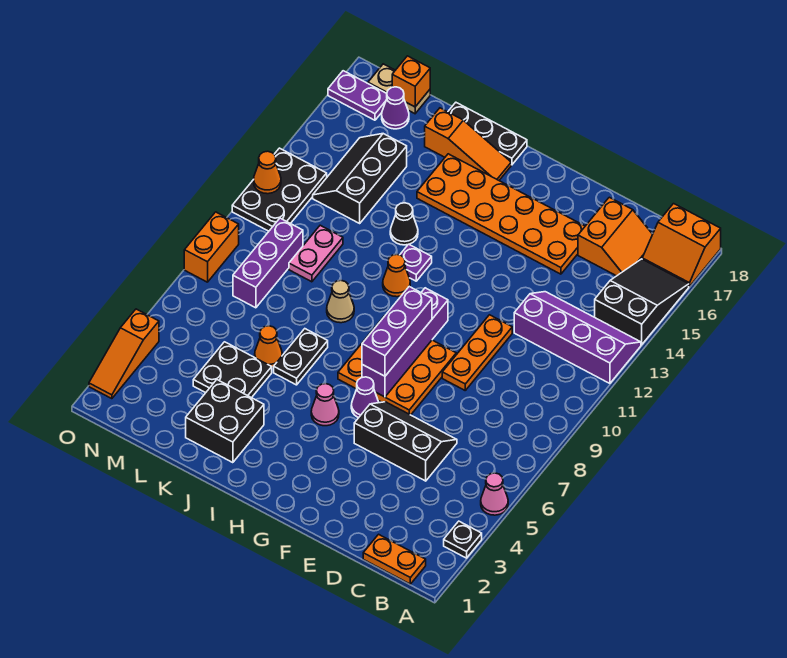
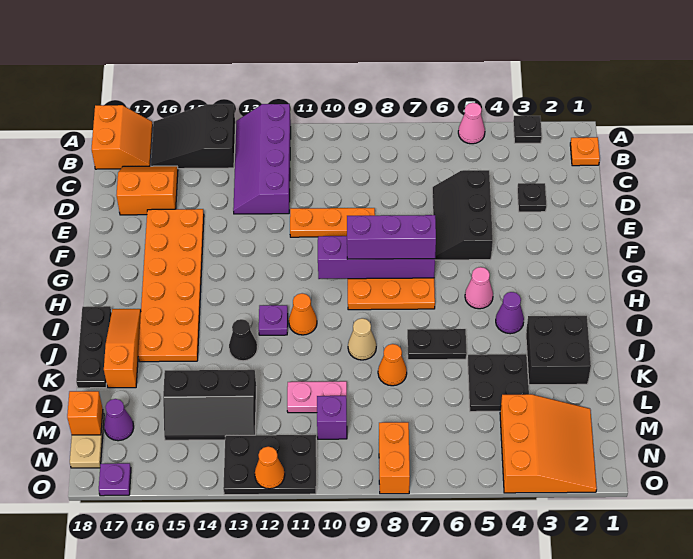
orange plate B1:C1 level 1 -> orange plate B1 level 1
none -> black plate D3 level 1
purple cone G6 level 1 -> purple cone I4 level 1
orange cone K6 level 1 -> orange cone K8 level 1
purple brick M8:M10 level 1 -> purple brick M10 level 1
purple plate N17:O17 level 1 -> purple plate O17 level 1
orange slope O2:O4 level 1 top 4 -> orange slope M2:O4 level 1 top 4
orange brick O8:O9 level 1 -> orange brick N8:O8 level 1

